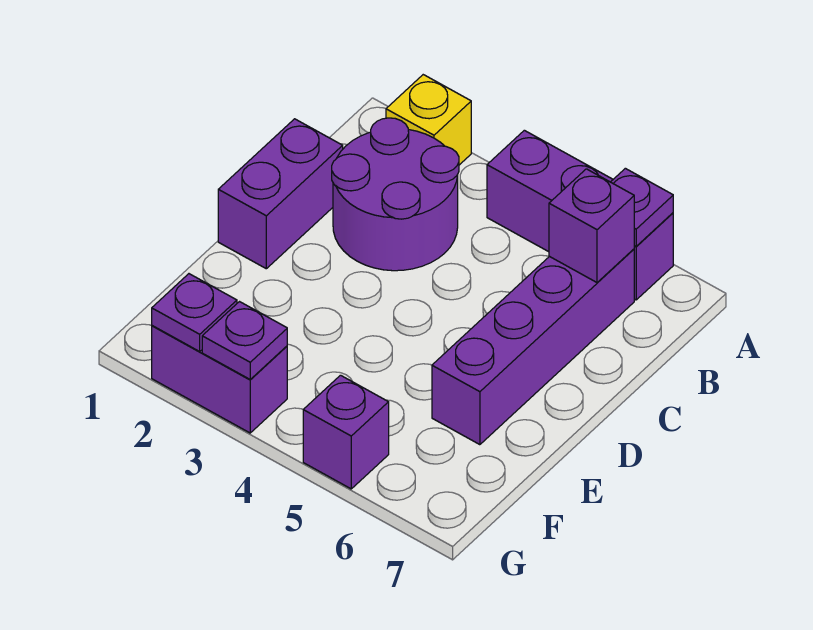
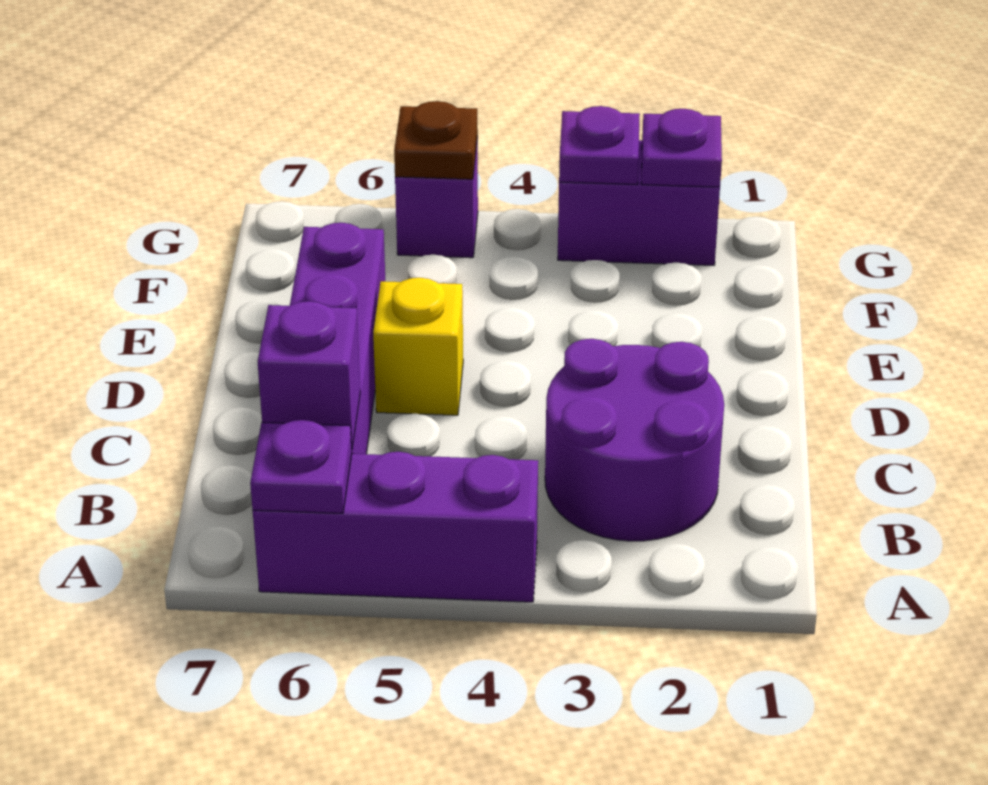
yellow brick A2 level 1 -> yellow brick D5 level 1
purple brick C1:D1 level 1 -> none
none -> brown plate G5 level 2

